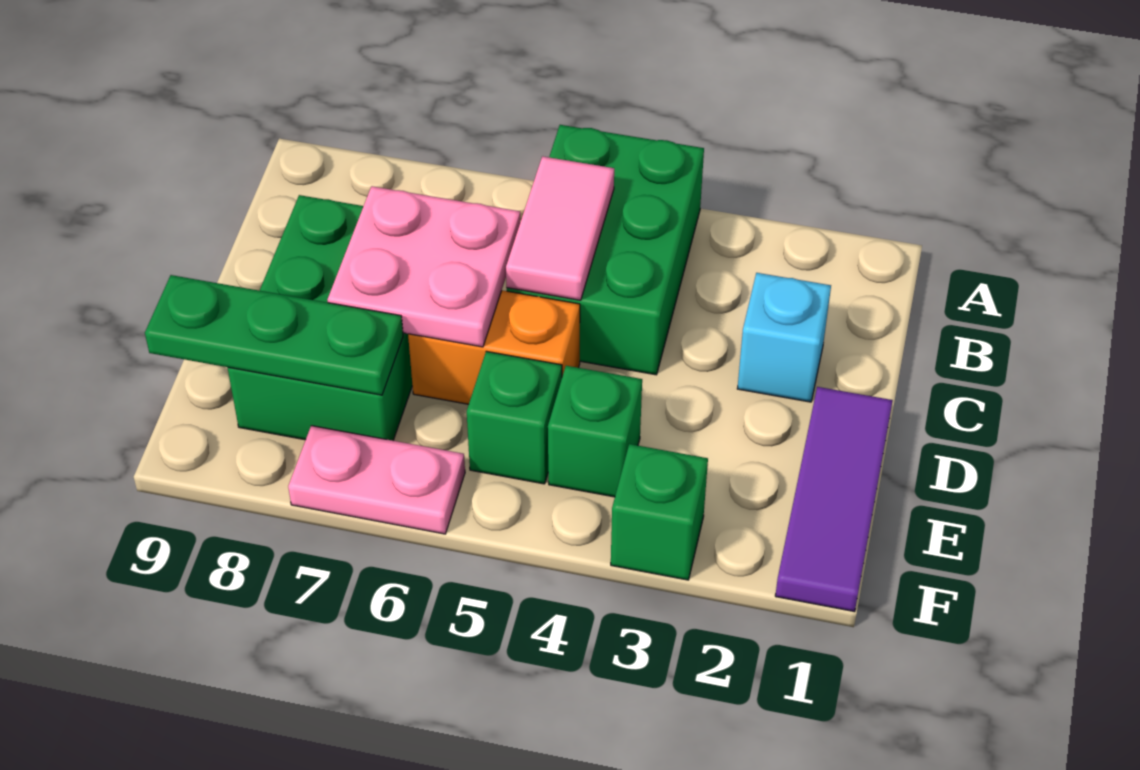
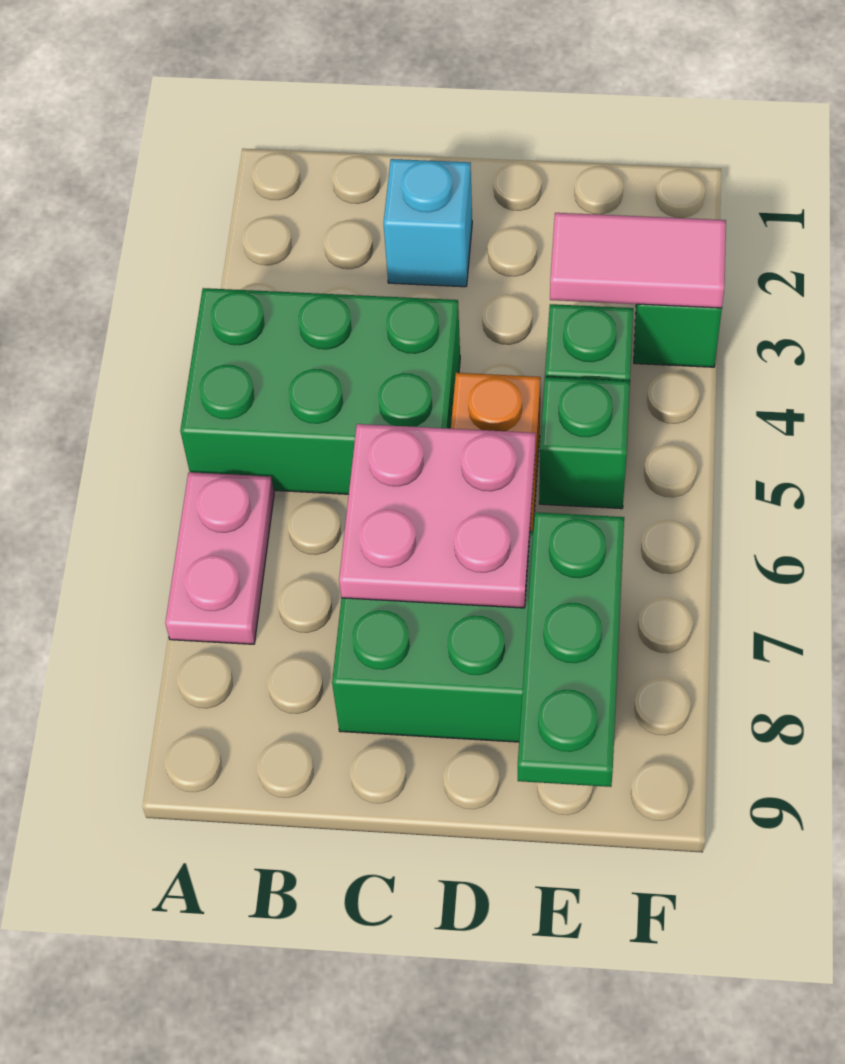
pink tile B5:C5 level 2 -> pink tile E3:F3 level 2
purple tile D1:F1 level 1 -> none
pink plate F6:F7 level 1 -> pink plate A6:A7 level 1

